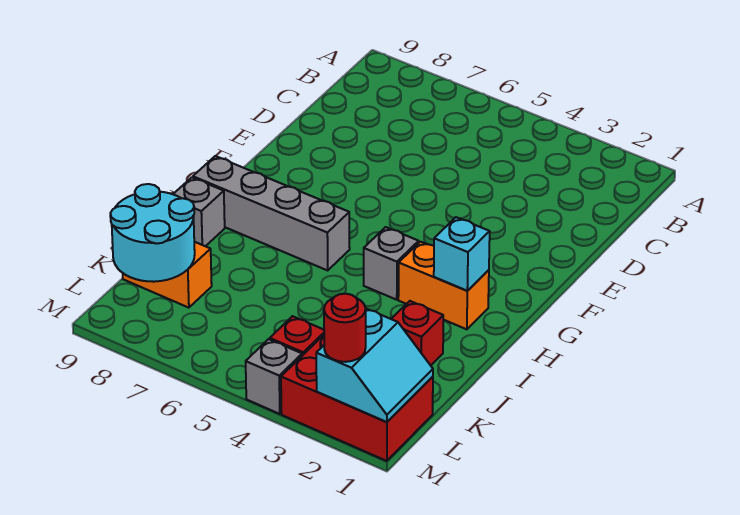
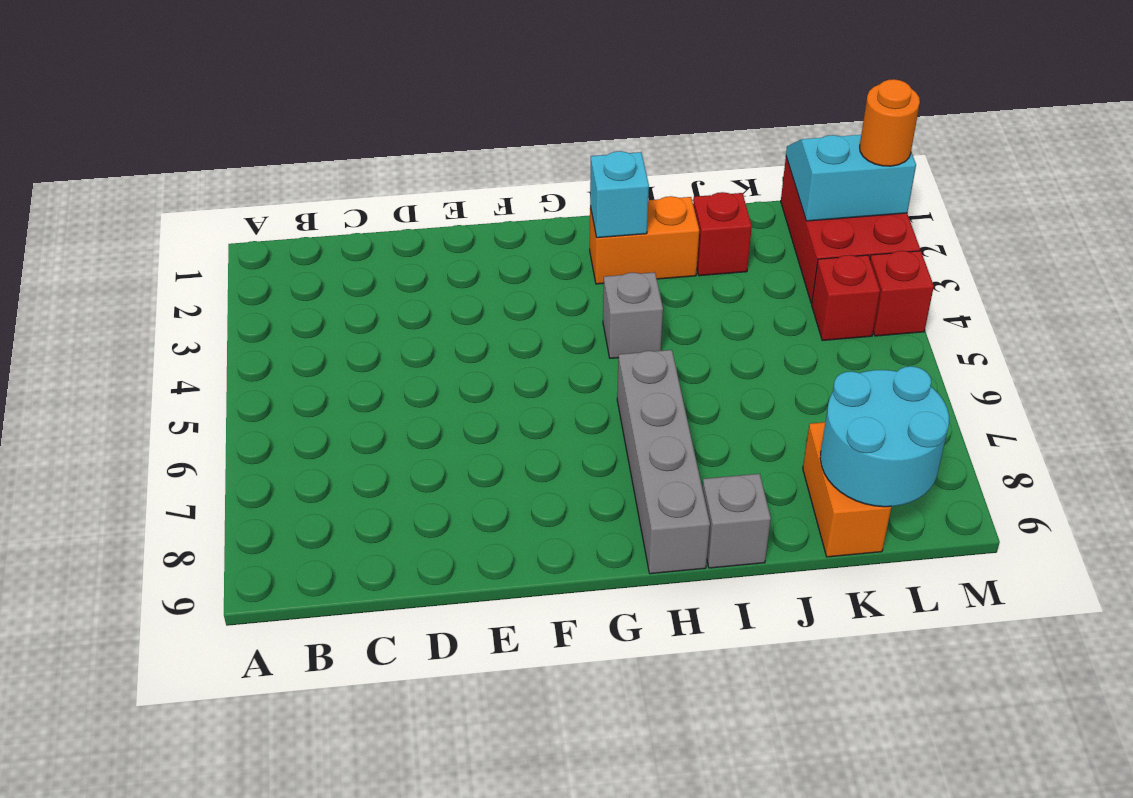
orange brick H2:H3 level 1 -> orange brick H2:I2 level 1
red round brick M2 level 3 -> orange round brick M2 level 3
grey brick M4 level 1 -> red brick M4 level 1

